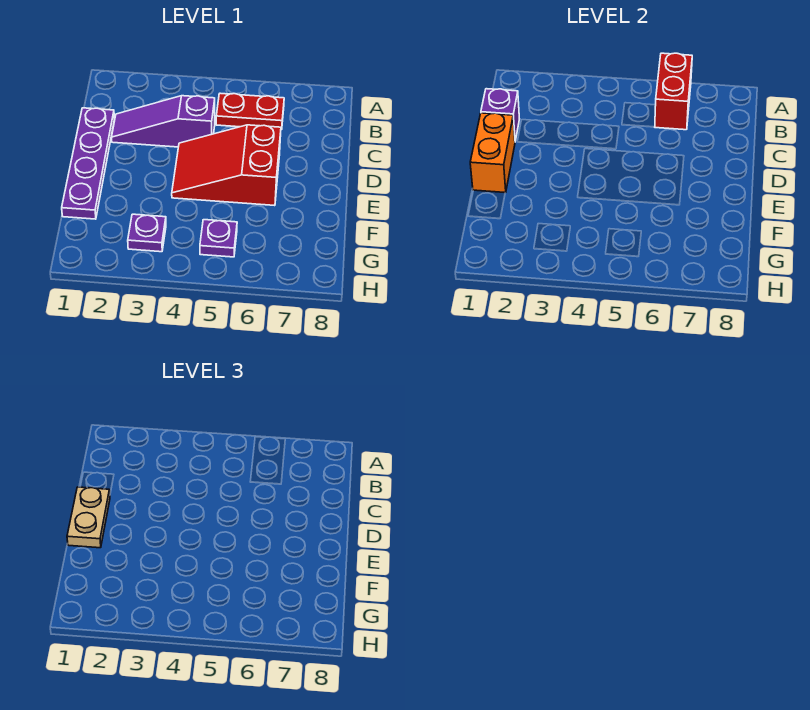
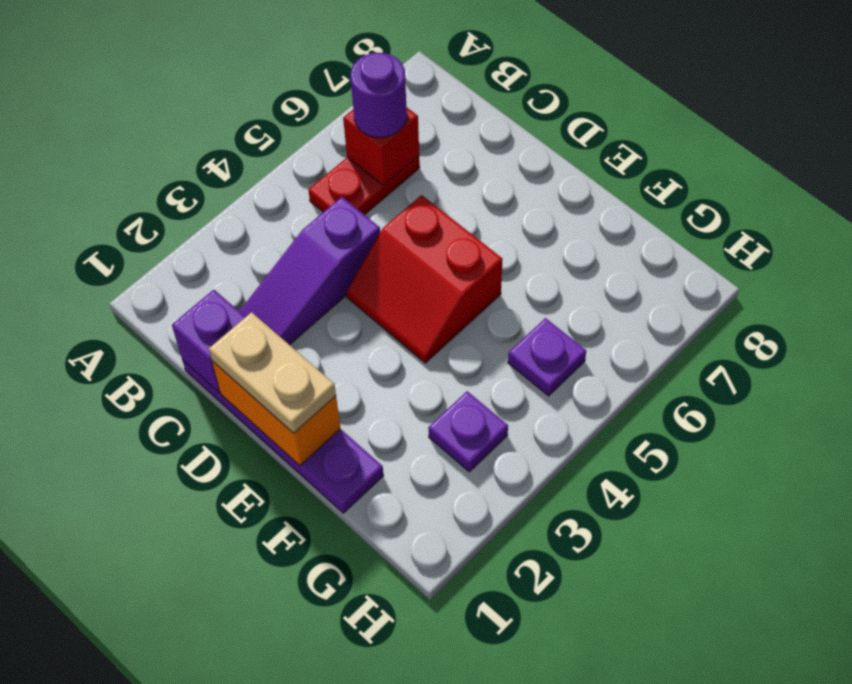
red brick A6:B6 level 2 -> red brick B6 level 2
none -> purple round brick B6 level 3
red slope D4:E6 level 1 top 6 -> red slope D4:E5 level 1 top 5

